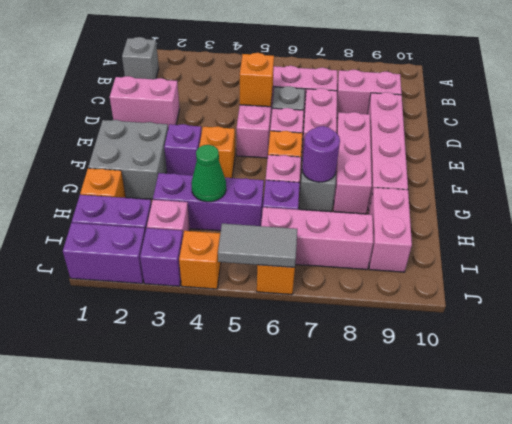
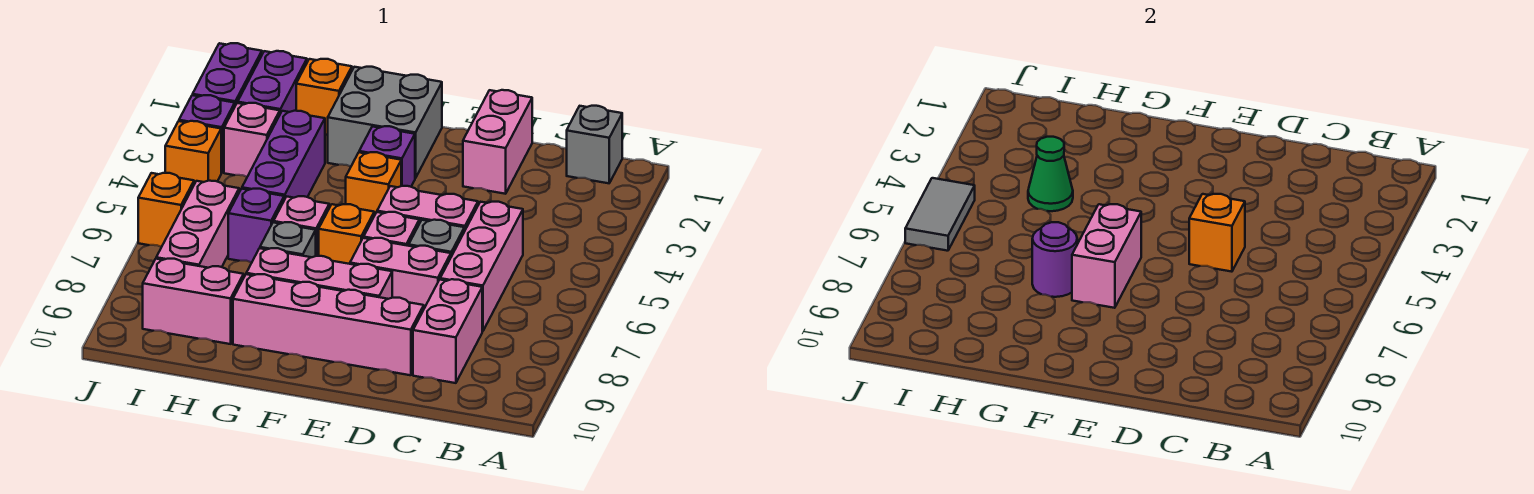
none -> pink brick F6:F7 level 2

